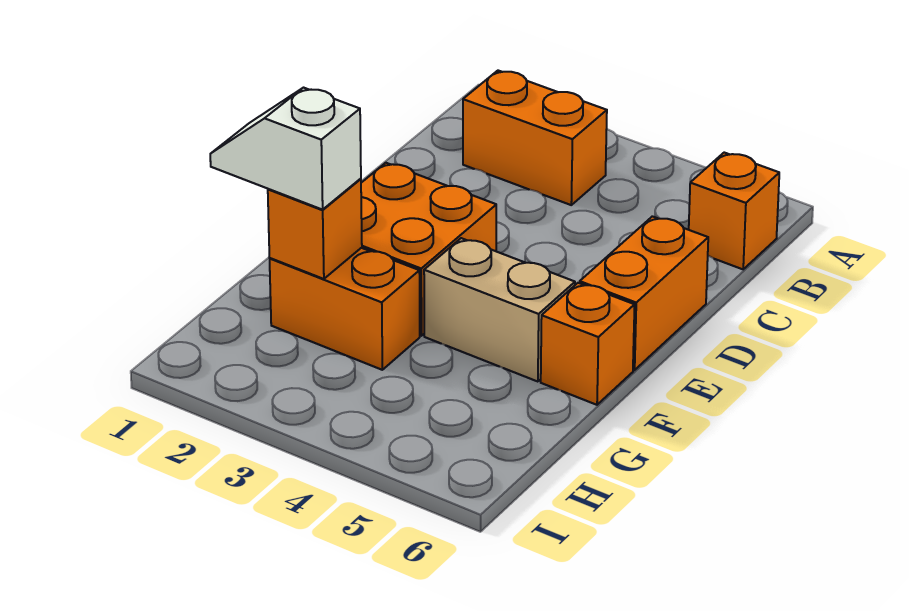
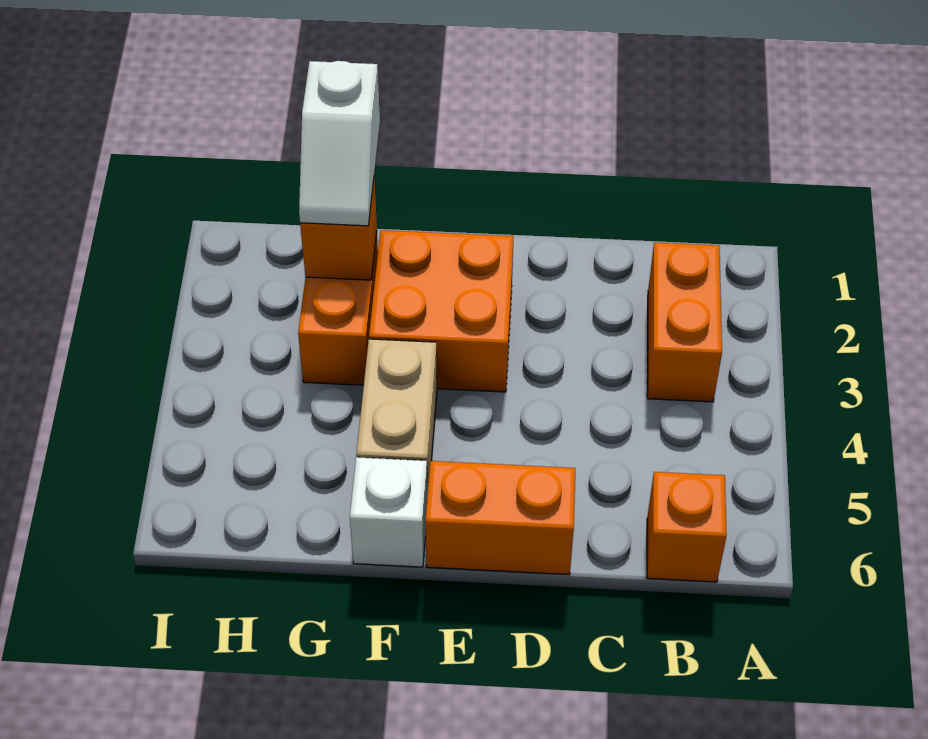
orange brick F6 level 1 -> white brick F6 level 1
white slope G1:G2 level 3 top 2 -> white slope G1:G2 level 3 top 1

